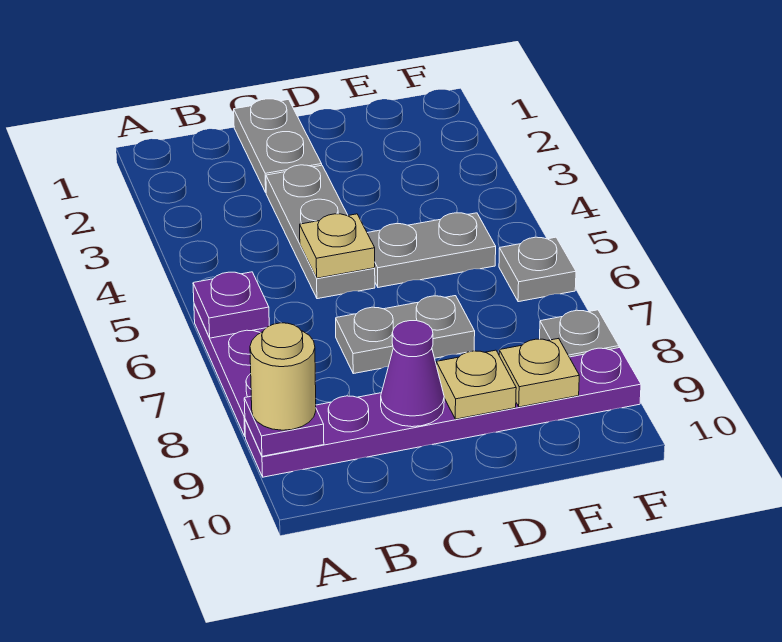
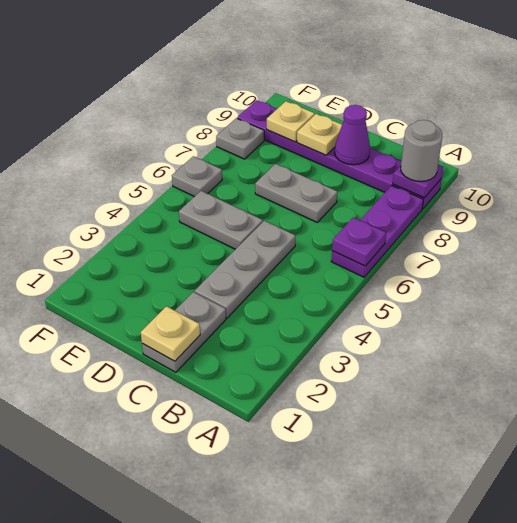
tan round brick A9 level 3 -> grey round brick A9 level 3
tan plate C5 level 2 -> tan plate C1 level 2

